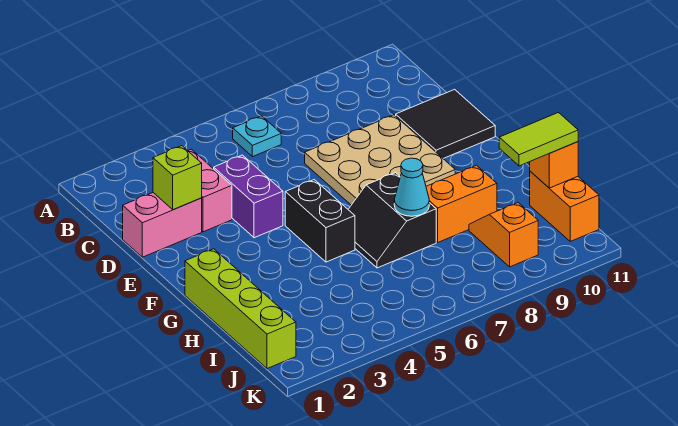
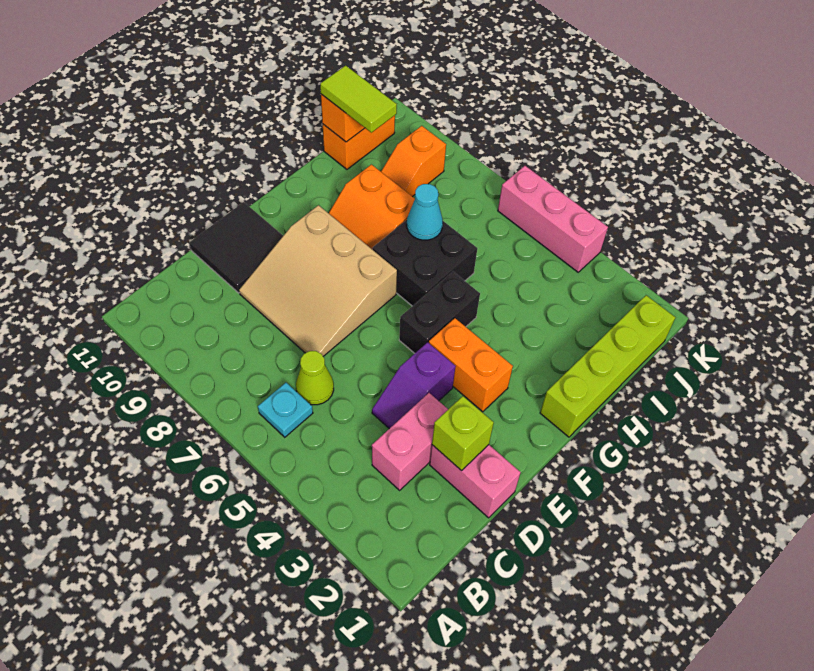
none -> lime cone C6 level 1
purple brick D4:E4 level 1 -> purple slope D4:E4 level 1 top E
tan plate D7:F9 level 1 -> tan slope D7:F9 level 1 top F
none -> orange brick F3:F4 level 1
black slope G6:H7 level 1 top 7 -> black brick G6:H7 level 1
none -> pink brick K4:K6 level 1

